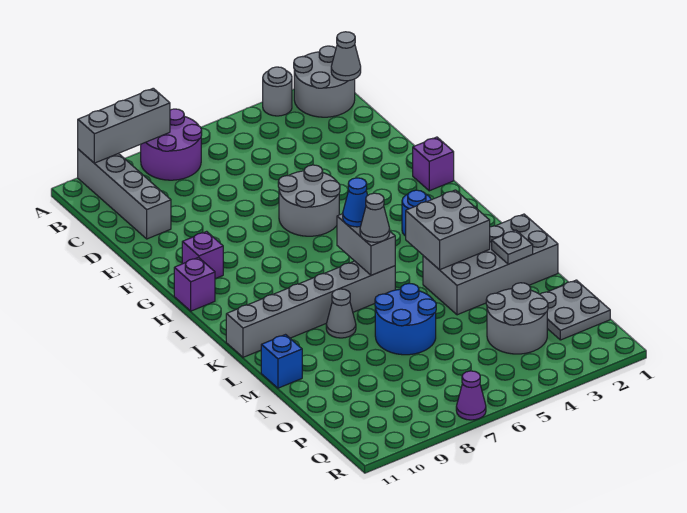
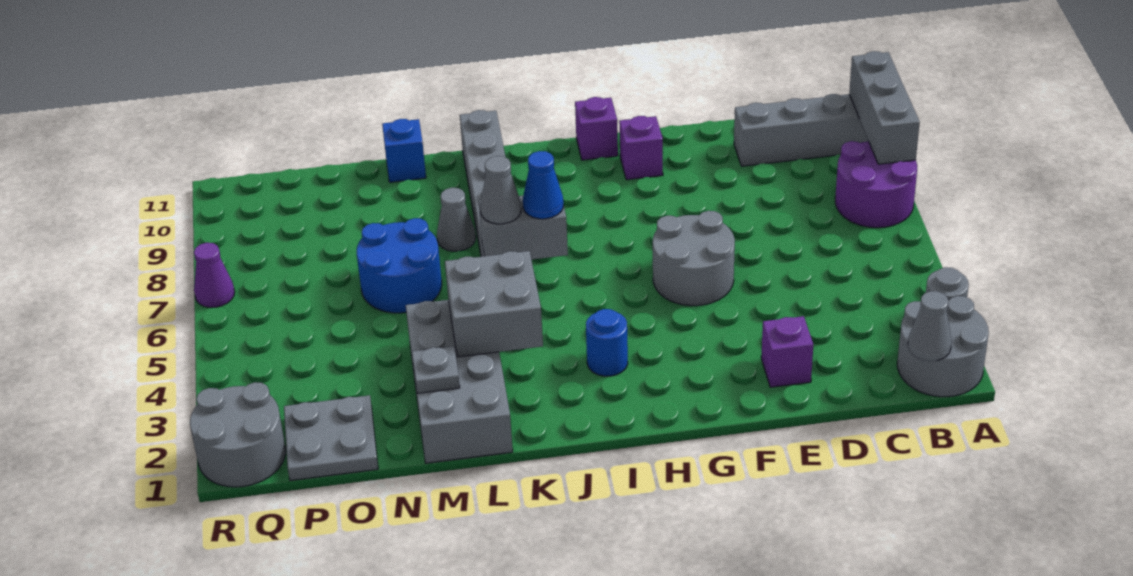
purple brick G1 level 1 -> purple brick E2 level 1
grey round brick O3:P4 level 1 -> grey round brick Q1:R2 level 1

